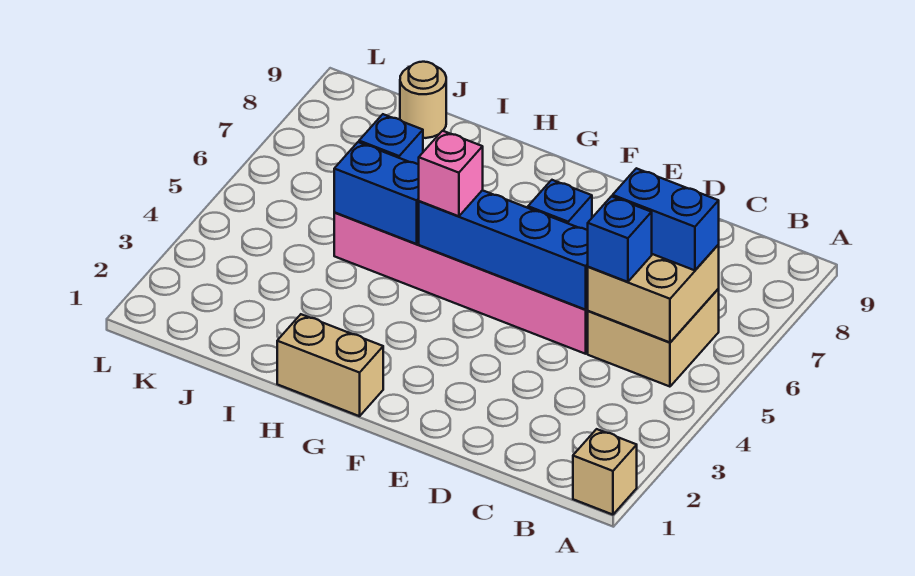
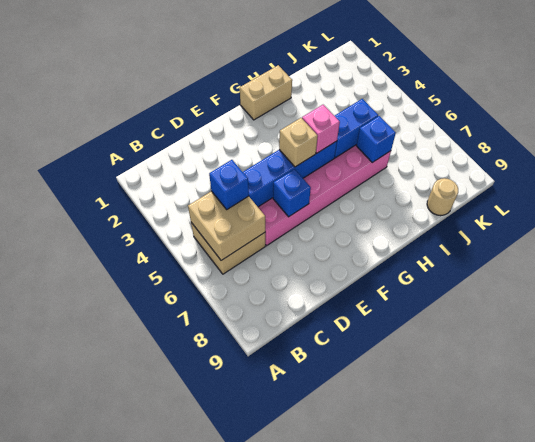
tan brick A1 level 1 -> tan brick F5 level 3
blue brick B6:C6 level 3 -> none

